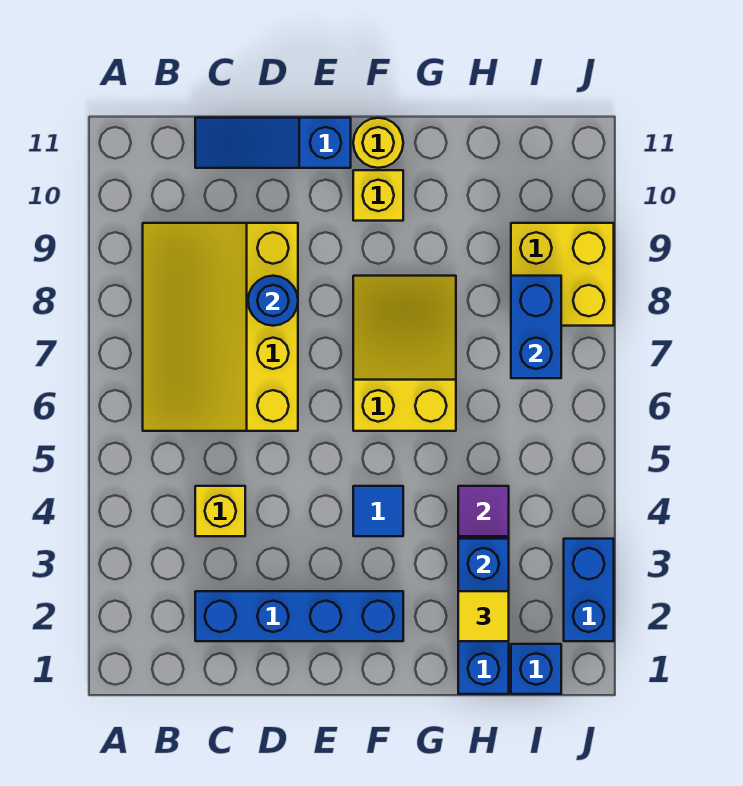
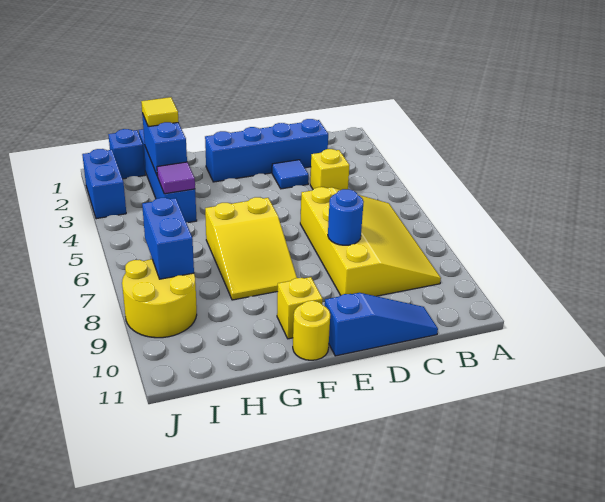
blue tile F4 level 1 -> blue tile D3 level 1
yellow brick I8:J9 level 1 -> yellow round brick I8:J9 level 1

